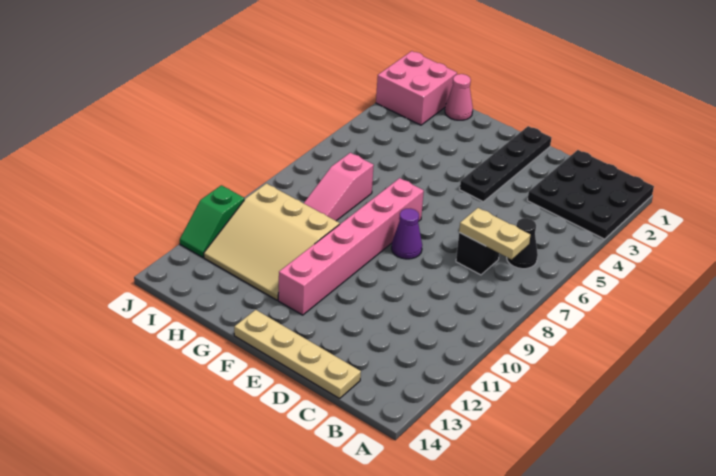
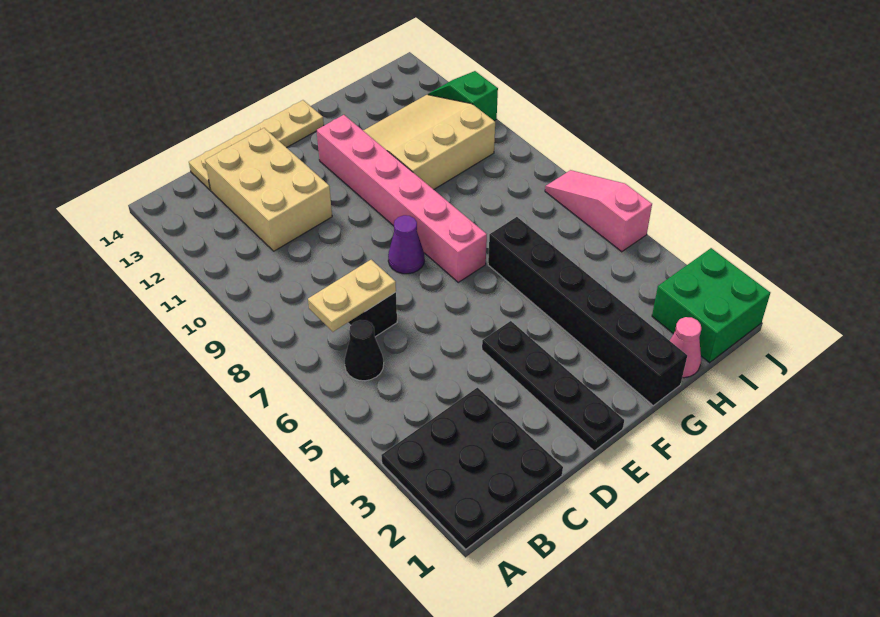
none -> tan brick C11:D13 level 1
none -> black brick G1:G6 level 1
pink slope H7:H9 level 1 top 7 -> pink slope J5:J7 level 1 top 5
pink brick I1:J2 level 1 -> green brick I1:J2 level 1

